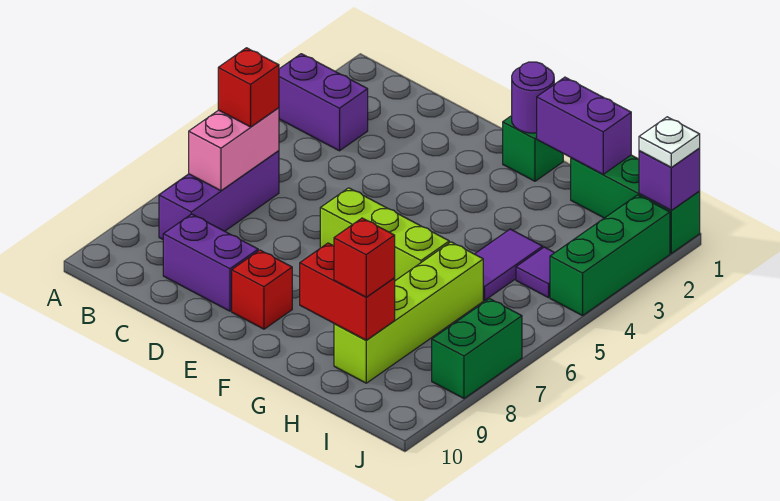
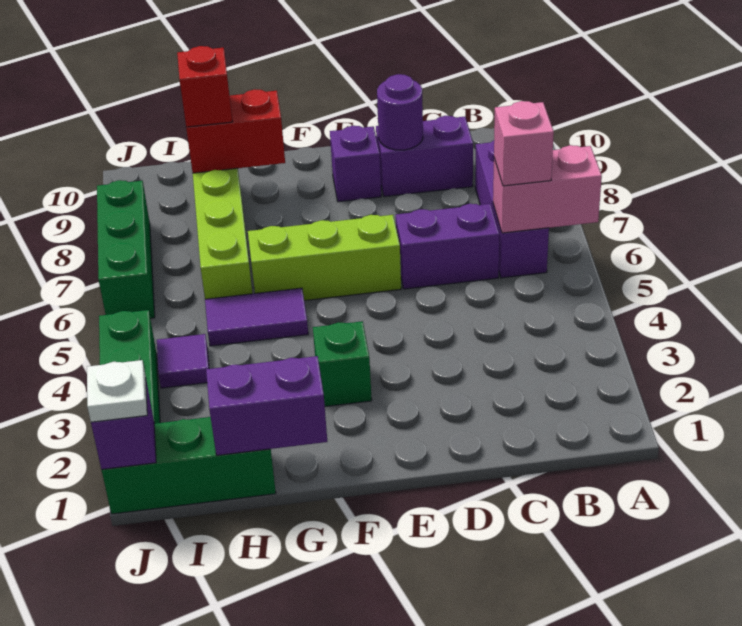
purple brick A3:B3 level 1 -> purple brick C6:D6 level 1
pink brick B6:B7 level 2 -> pink brick A6:B6 level 2
red brick B6 level 3 -> pink brick B6 level 3
red brick E9 level 1 -> purple brick E9 level 1
green brick F1 level 1 -> green brick F3 level 1
purple round brick F1 level 2 -> purple round brick D9 level 2
purple tile H4:H5 level 1 -> purple tile G5:H5 level 1
green brick J7:J8 level 1 -> green brick J6:J8 level 1

